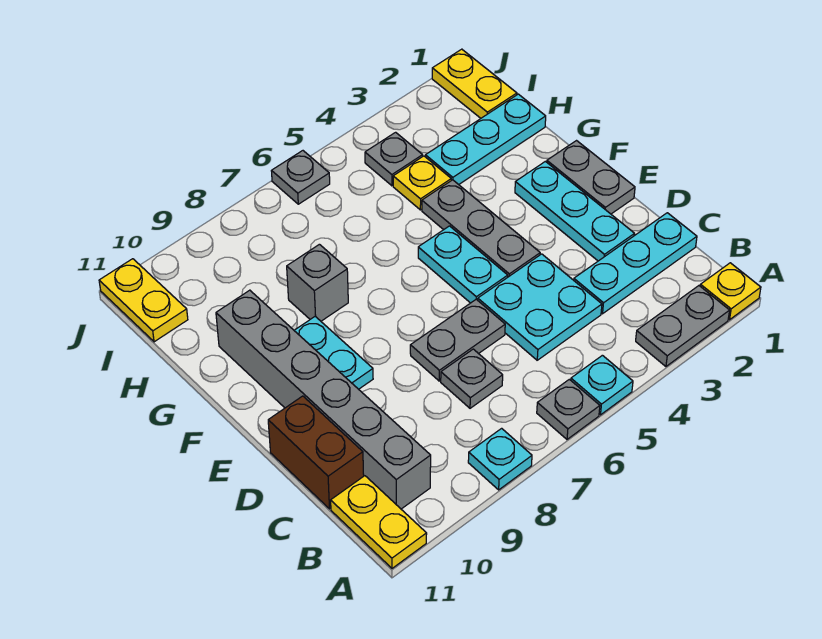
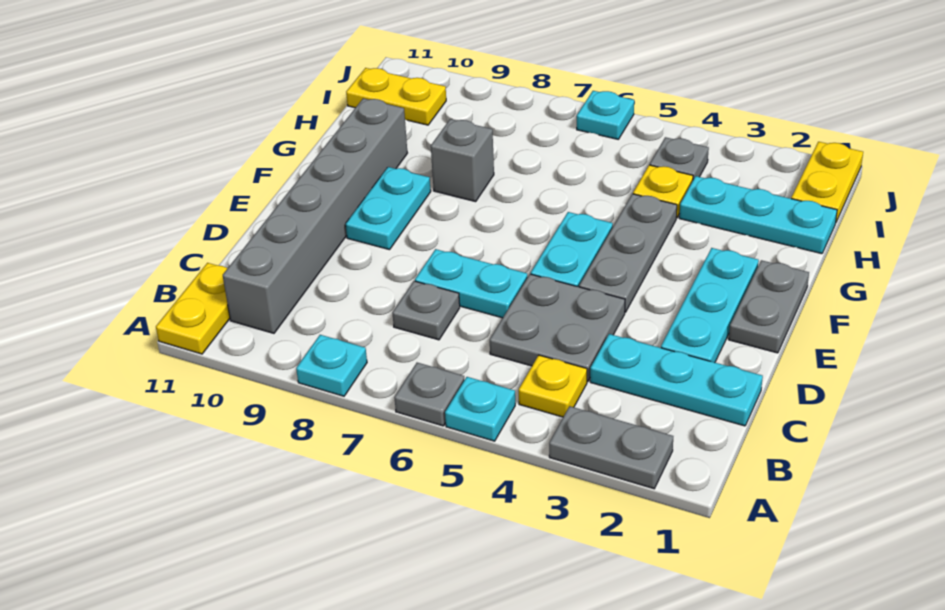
yellow plate A1 level 1 -> yellow plate B4 level 1
cyan plate C4:D5 level 1 -> grey plate C4:D5 level 1
brown brick C11:D11 level 1 -> none
grey plate D6:D7 level 1 -> cyan plate D6:D7 level 1
yellow plate I11:J11 level 1 -> yellow plate I10:I11 level 1
grey plate J6 level 1 -> cyan plate J6 level 1

